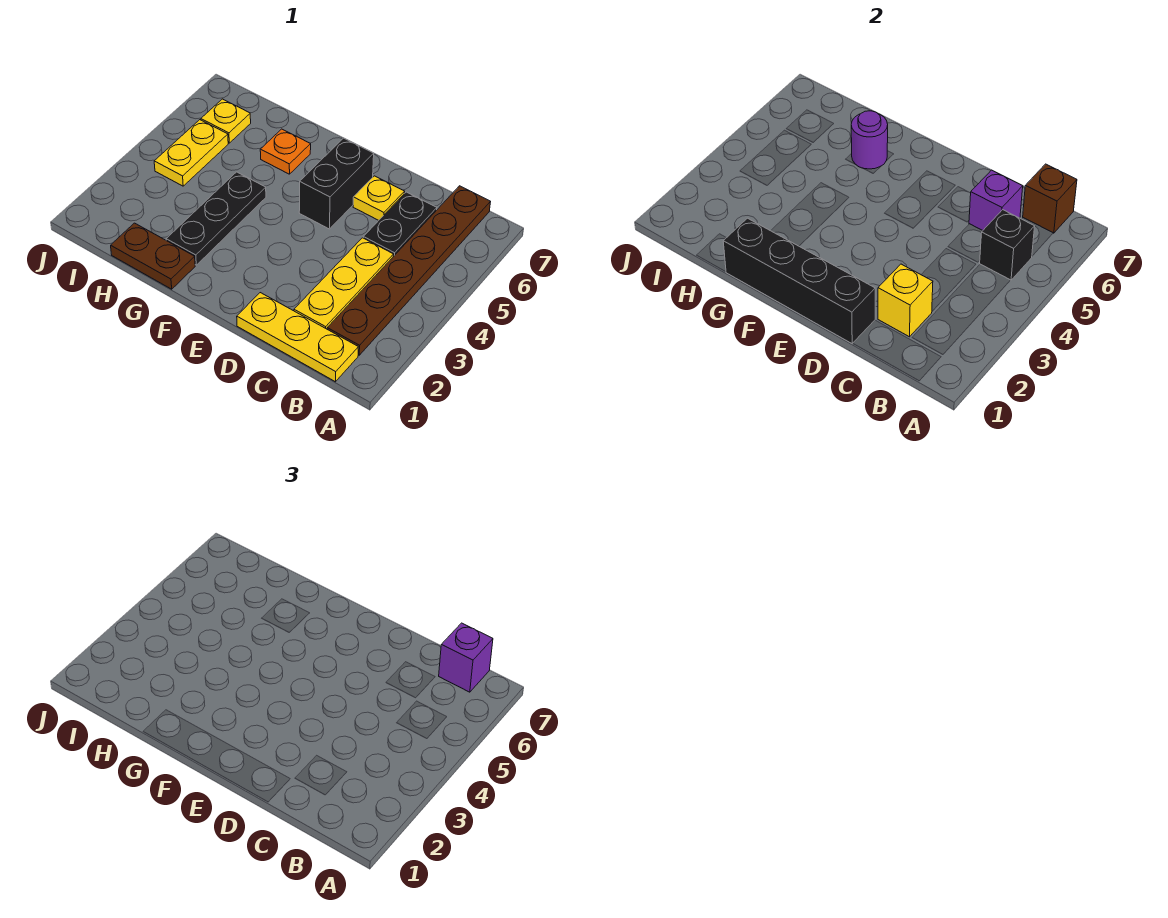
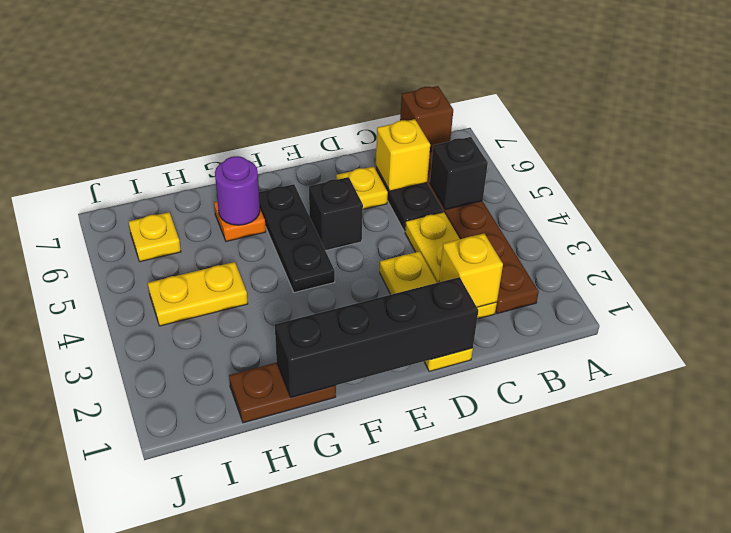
yellow plate B1:D1 level 1 -> yellow plate D1:D3 level 1
purple brick B7 level 3 -> none
purple brick C6 level 2 -> yellow brick C6 level 2
black brick E5:E6 level 1 -> black brick E5 level 1
black plate G2:G4 level 1 -> black plate F4:F6 level 1
yellow plate I4:I5 level 1 -> yellow plate H4:I4 level 1

